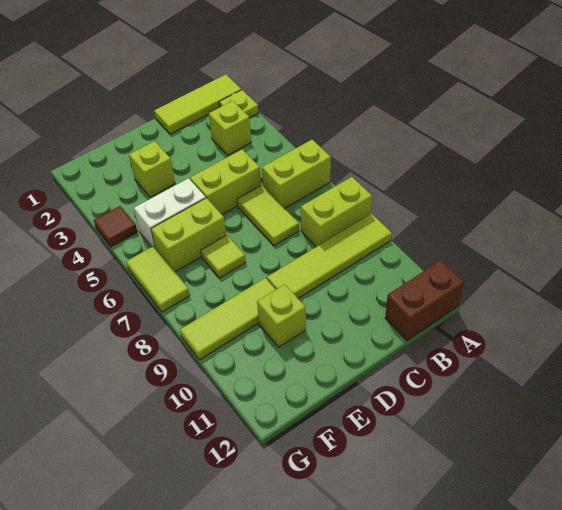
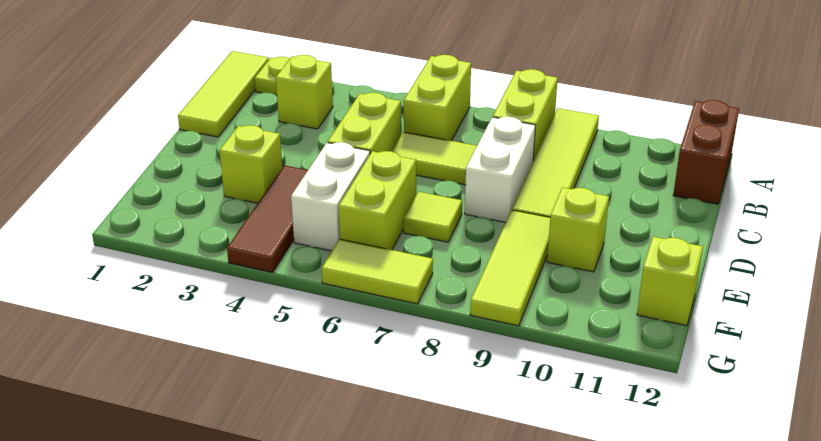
none -> white brick C8:D8 level 1
none -> lime brick F12 level 1
brown tile G4 level 1 -> brown tile E4:G4 level 1

